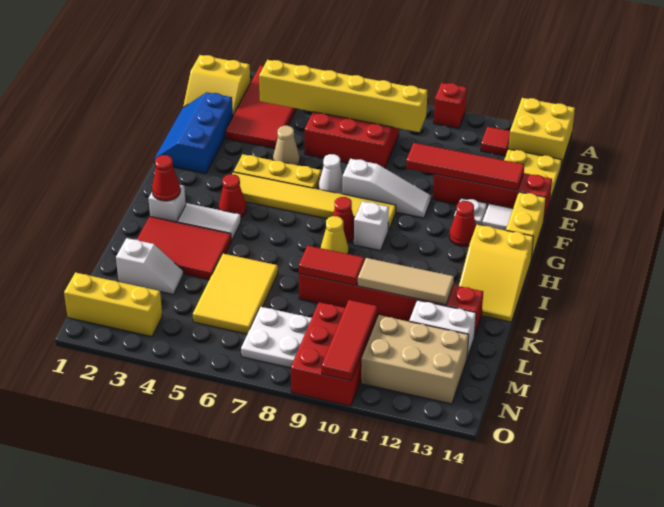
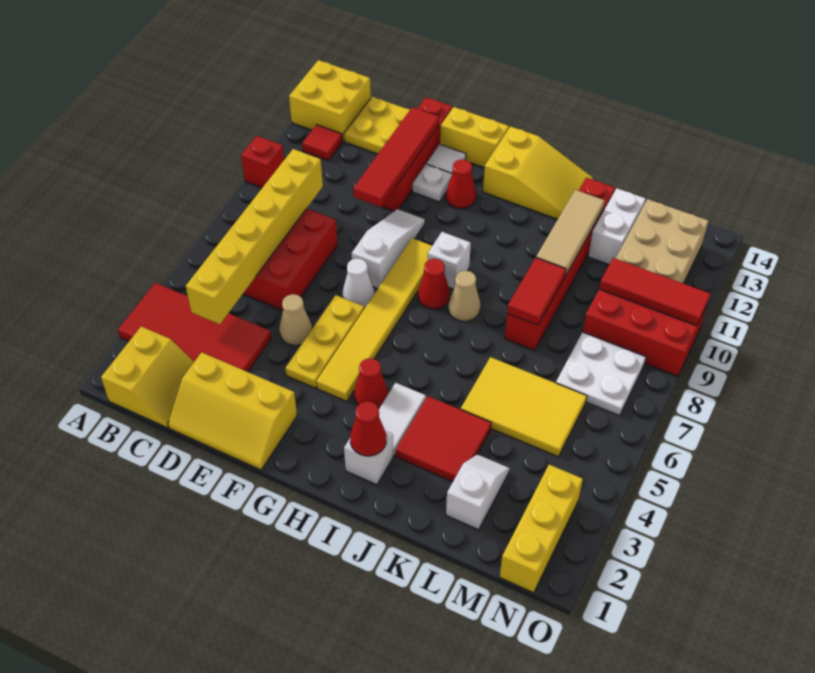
blue slope D1:F2 level 1 top 2 -> yellow slope D1:F2 level 1 top 2
yellow cone I8 level 1 -> tan cone I8 level 1
red tile J2:K4 level 1 -> red tile J3:K4 level 1

